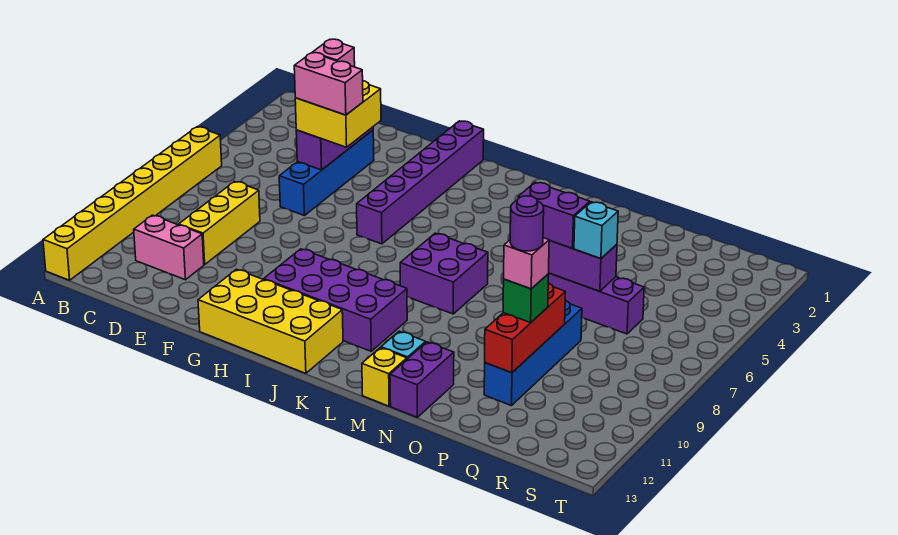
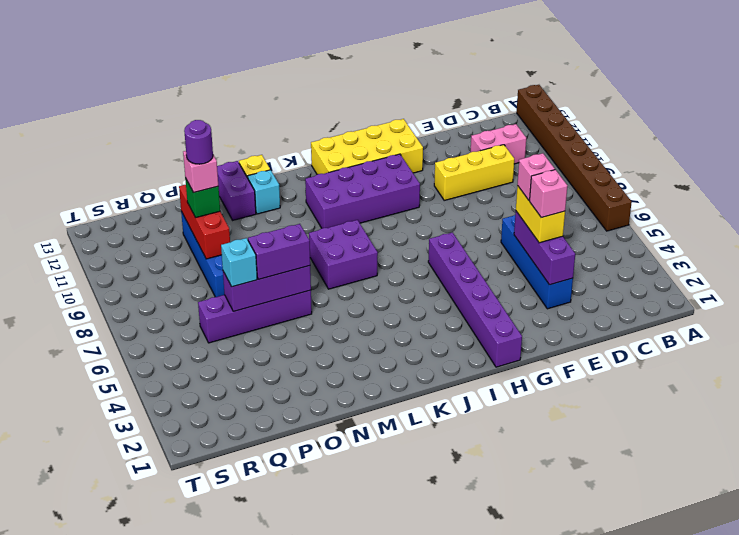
yellow brick A6:A13 level 1 -> brown brick A6:A13 level 1
yellow brick D8:D10 level 1 -> yellow brick D10:F10 level 1
yellow brick E4:F5 level 3 -> yellow brick E4:E5 level 3
pink brick E5:F5 level 4 -> pink brick E5 level 4

